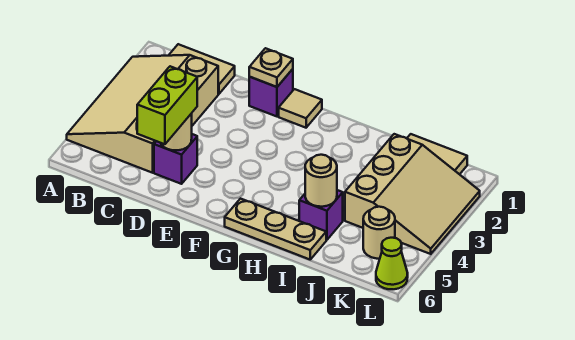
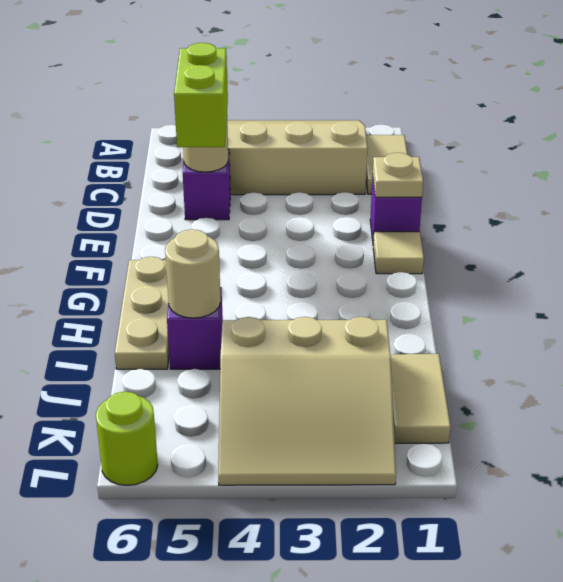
lime brick D5:D6 level 3 -> lime brick D5:E5 level 3
tan round brick K5 level 1 -> none
lime cone L6 level 1 -> lime round brick L6 level 1

